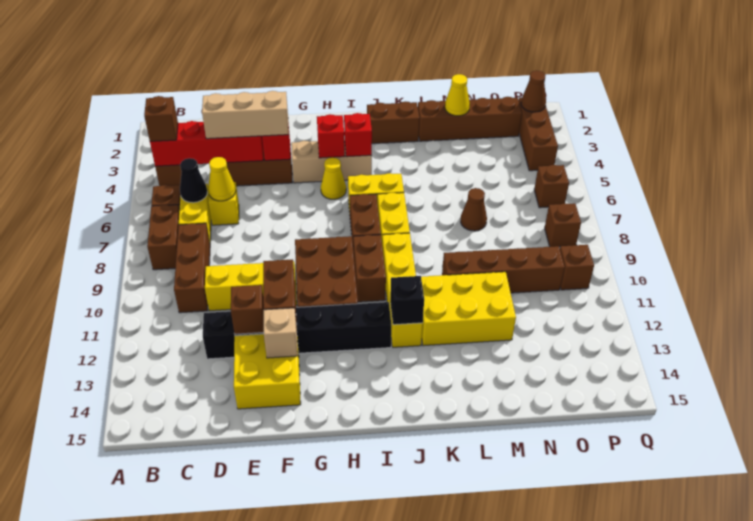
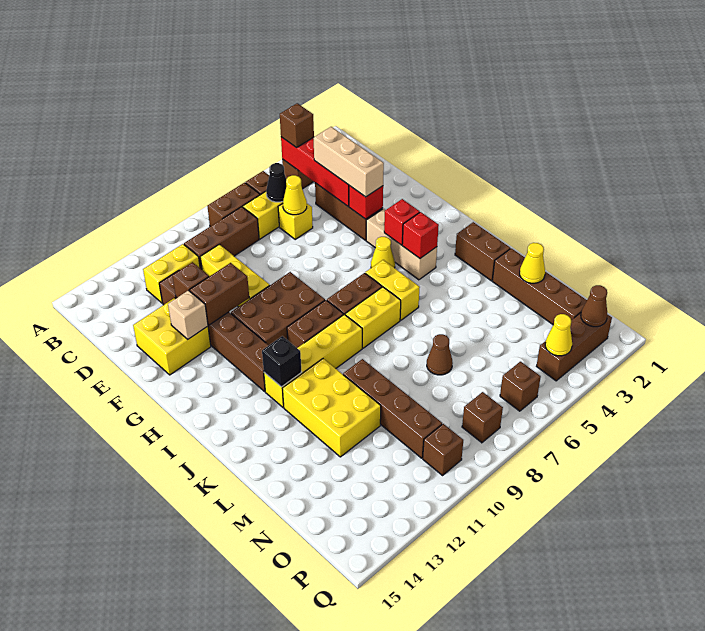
none -> yellow brick C11:C12 level 1
black brick D12:I12 level 1 -> brown brick D12:I12 level 1
none -> yellow cone P4 level 2

